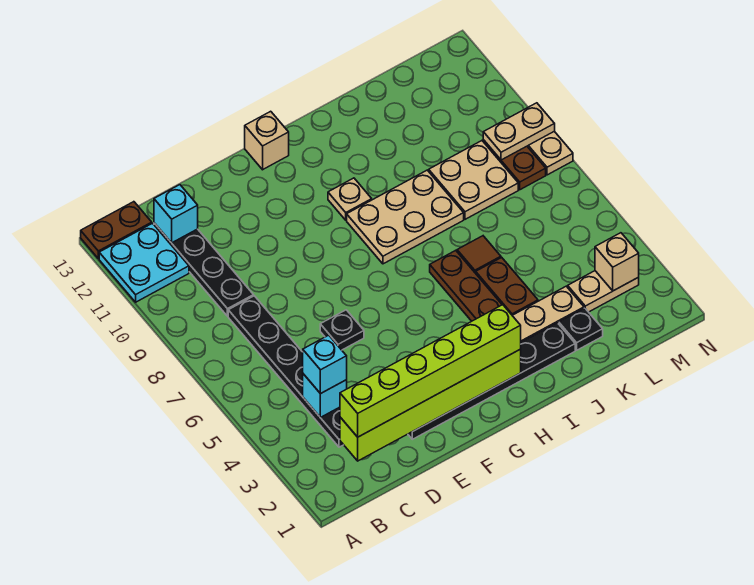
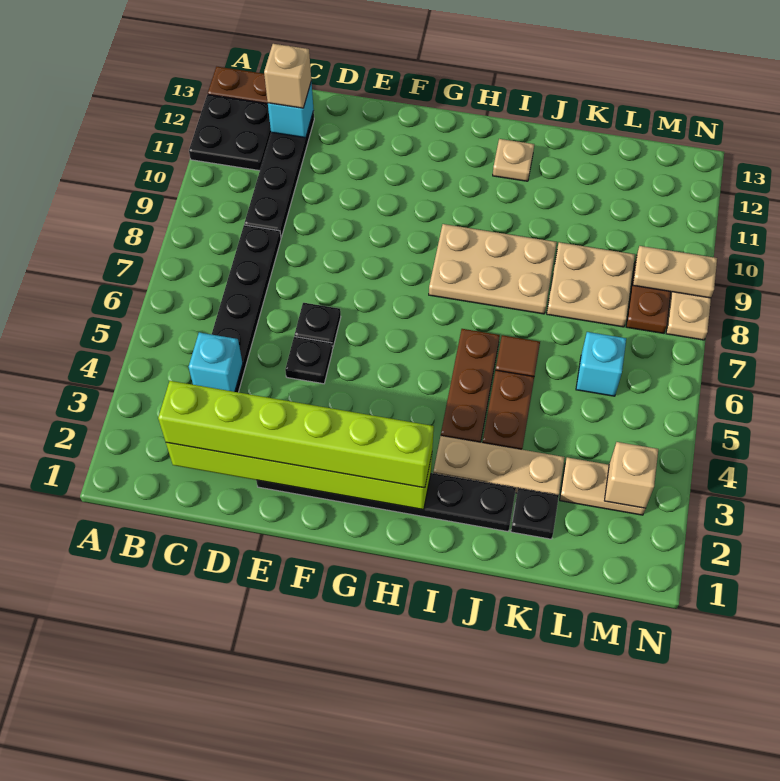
cyan plate A11:B12 level 1 -> black plate A11:B12 level 1
cyan brick C4 level 3 -> cyan brick L6 level 1
none -> black plate E5 level 1
tan brick G13 level 1 -> tan brick C12 level 3
tan plate H10 level 1 -> tan plate I12 level 1

